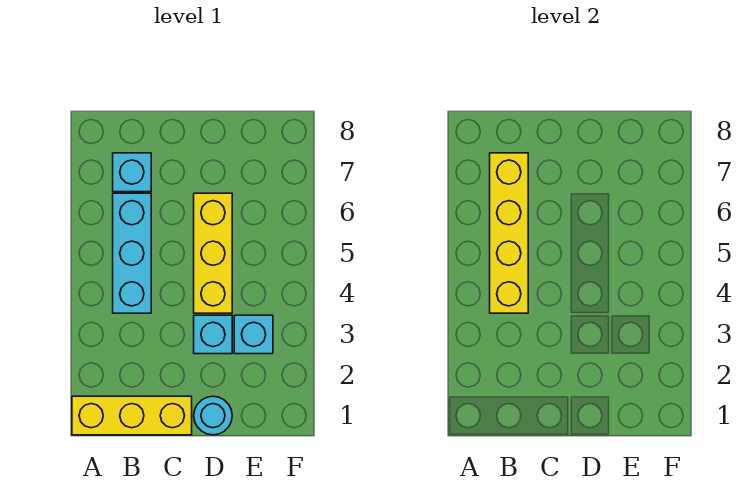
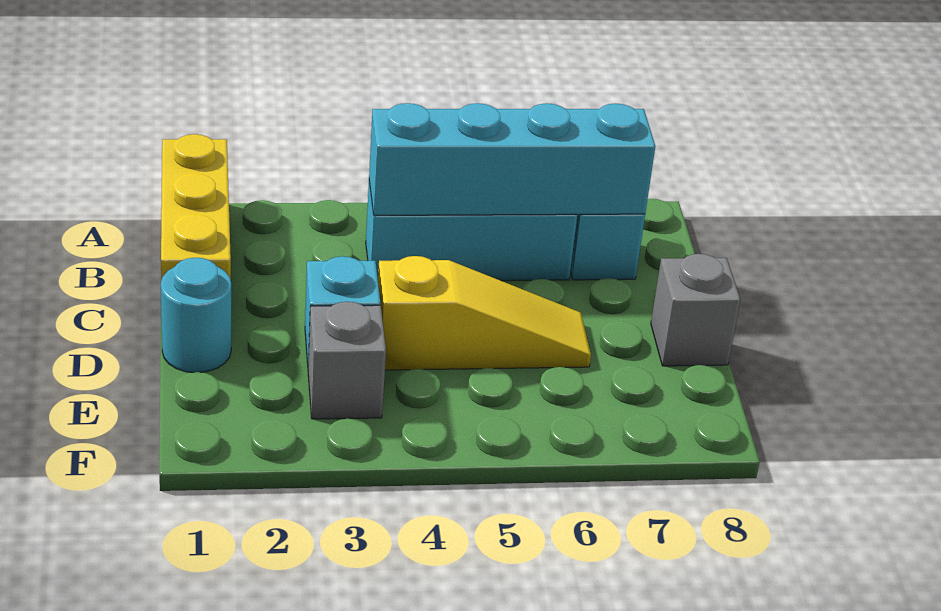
yellow brick B4:B7 level 2 -> cyan brick B4:B7 level 2
yellow brick D4:D6 level 1 -> yellow slope D4:D6 level 1 top 4
none -> grey brick D8 level 1
cyan brick E3 level 1 -> grey brick E3 level 1

